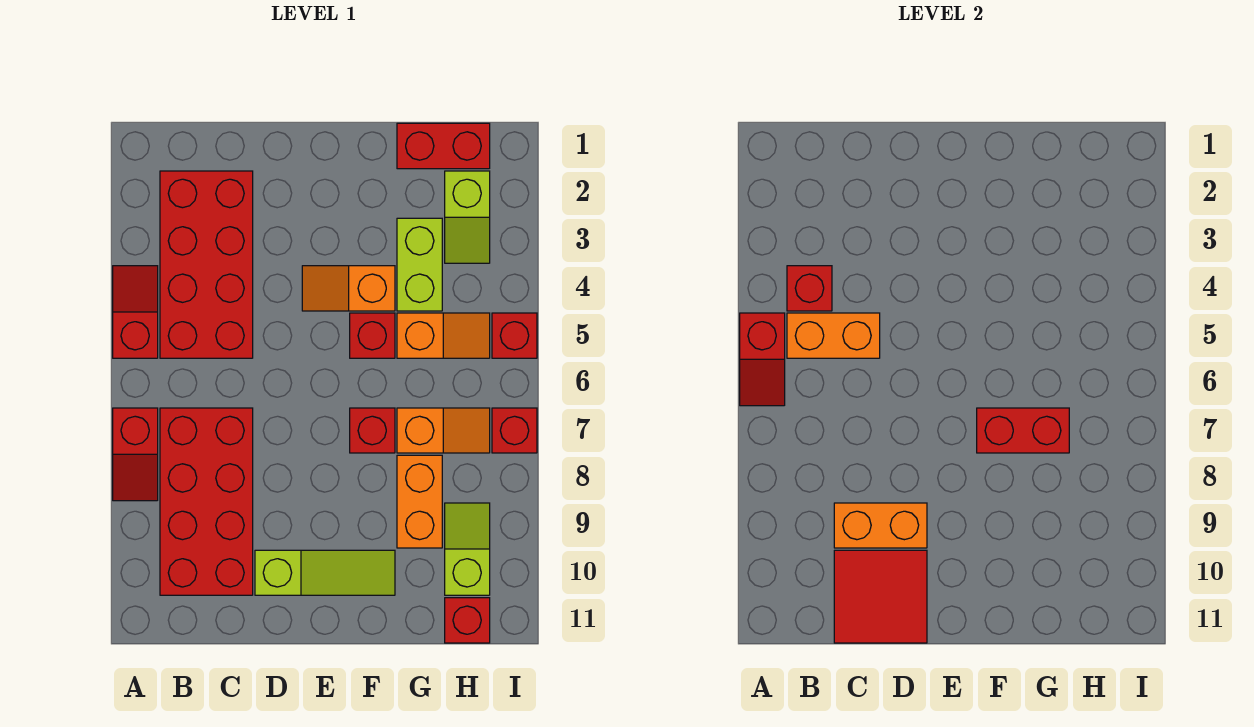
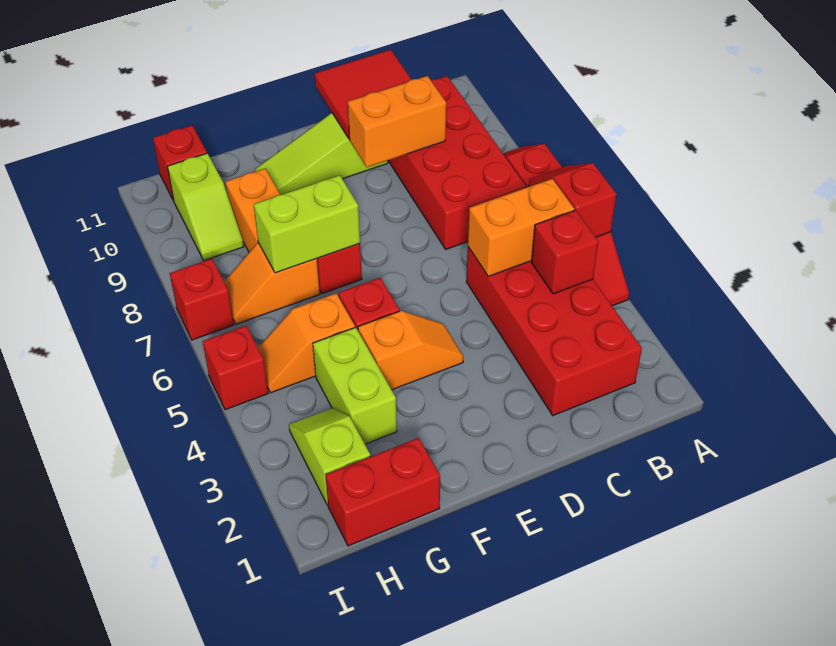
red brick F7:G7 level 2 -> lime brick F7:G7 level 2

